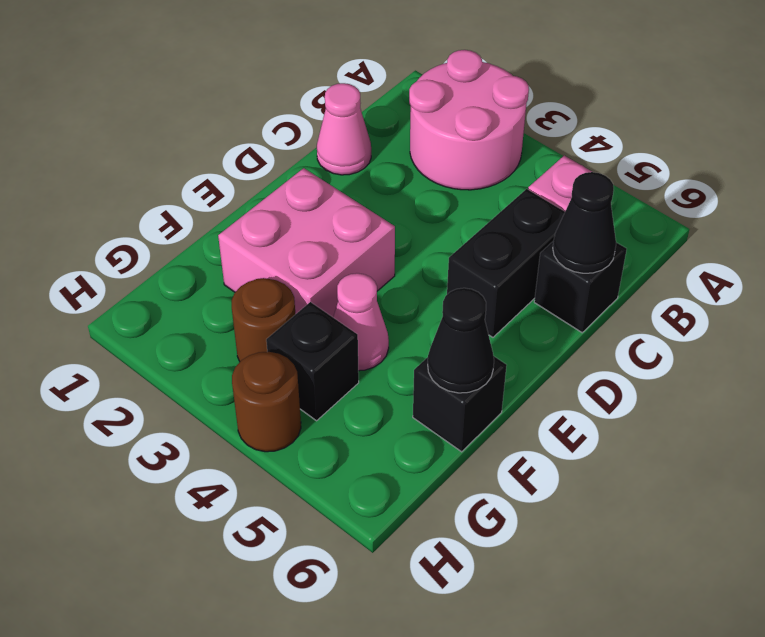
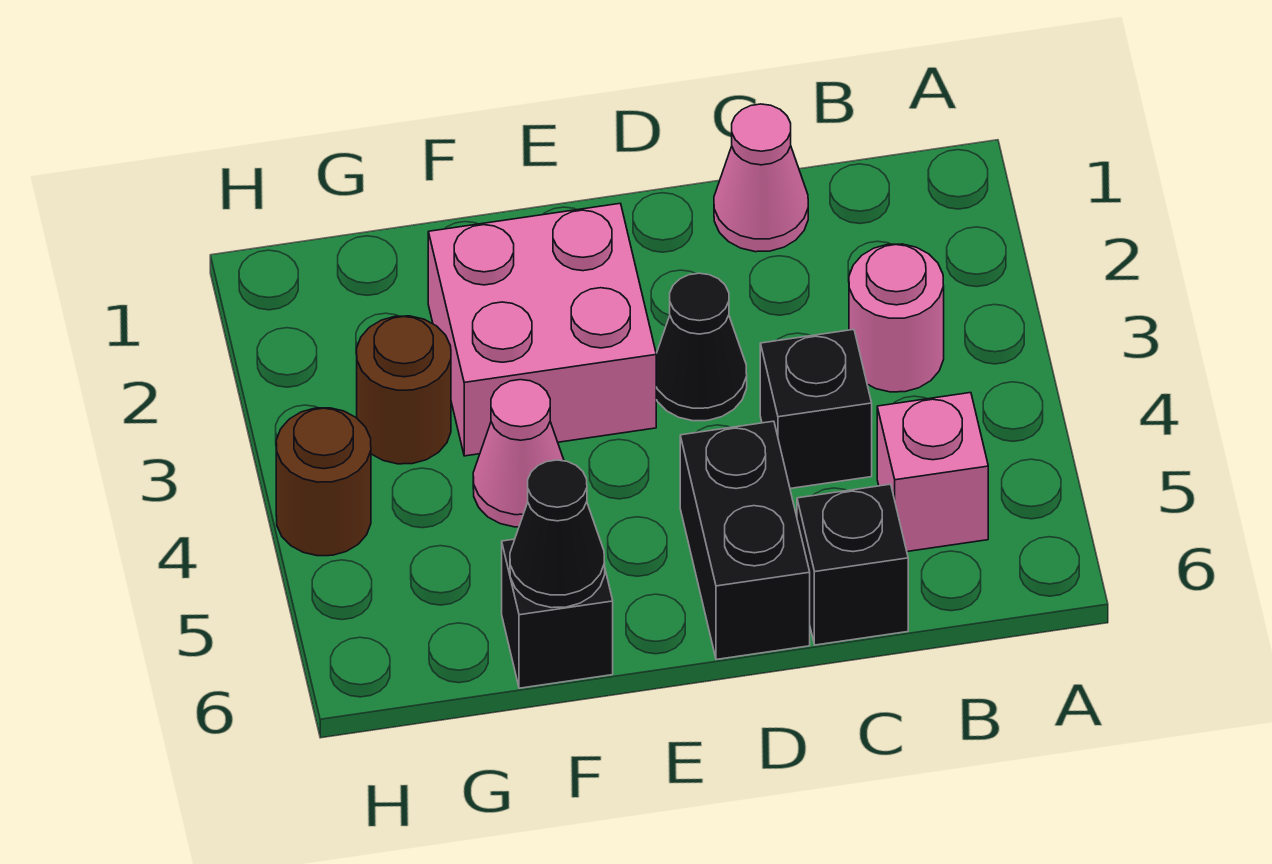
pink round brick A2:B3 level 1 -> pink round brick B3 level 1
black brick C5:D5 level 1 -> black brick D5:D6 level 1
black cone C6 level 2 -> black cone D3 level 1
black brick G4 level 1 -> black brick C4 level 1

